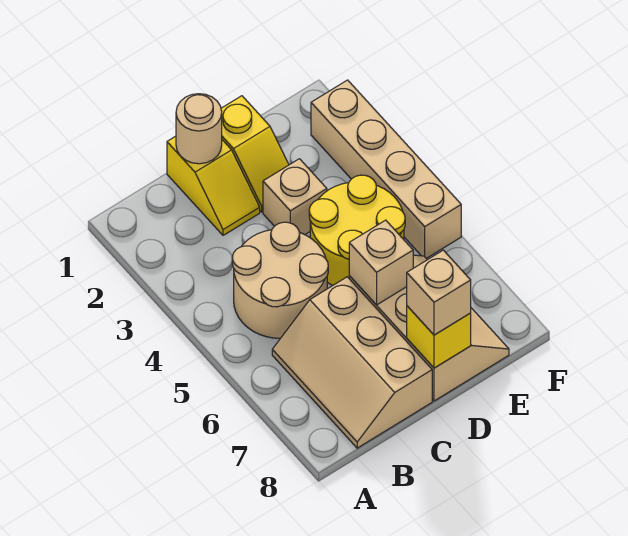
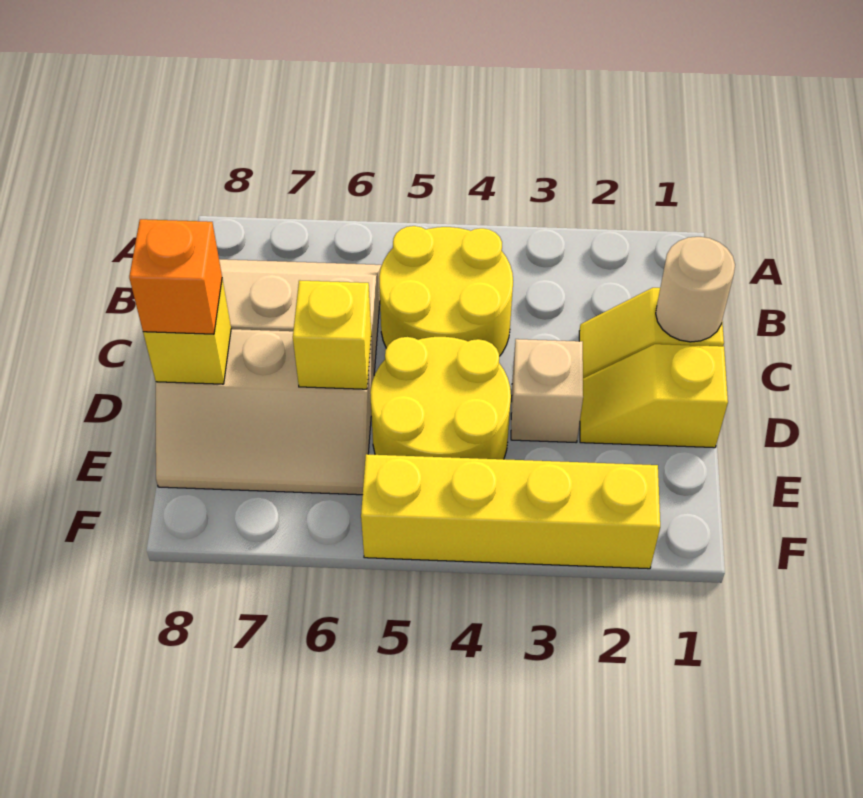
tan round brick B4:C5 level 1 -> yellow round brick B4:C5 level 1
tan brick D6 level 2 -> yellow brick D6 level 2
tan brick D8 level 3 -> orange brick D8 level 3
tan brick F2:F5 level 1 -> yellow brick F2:F5 level 1

